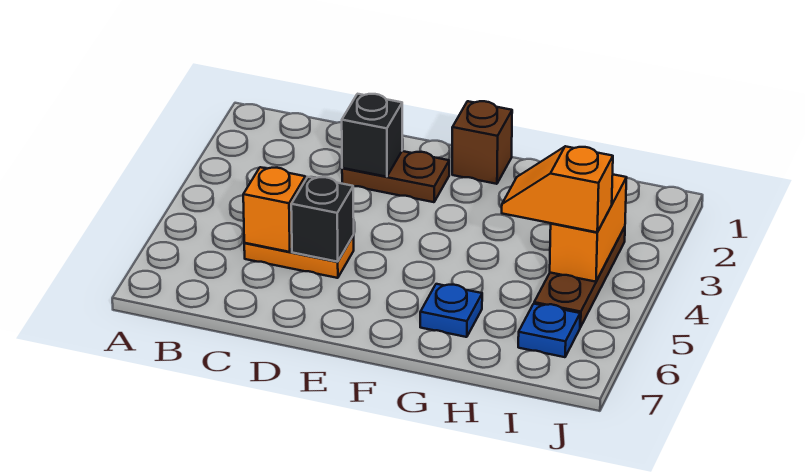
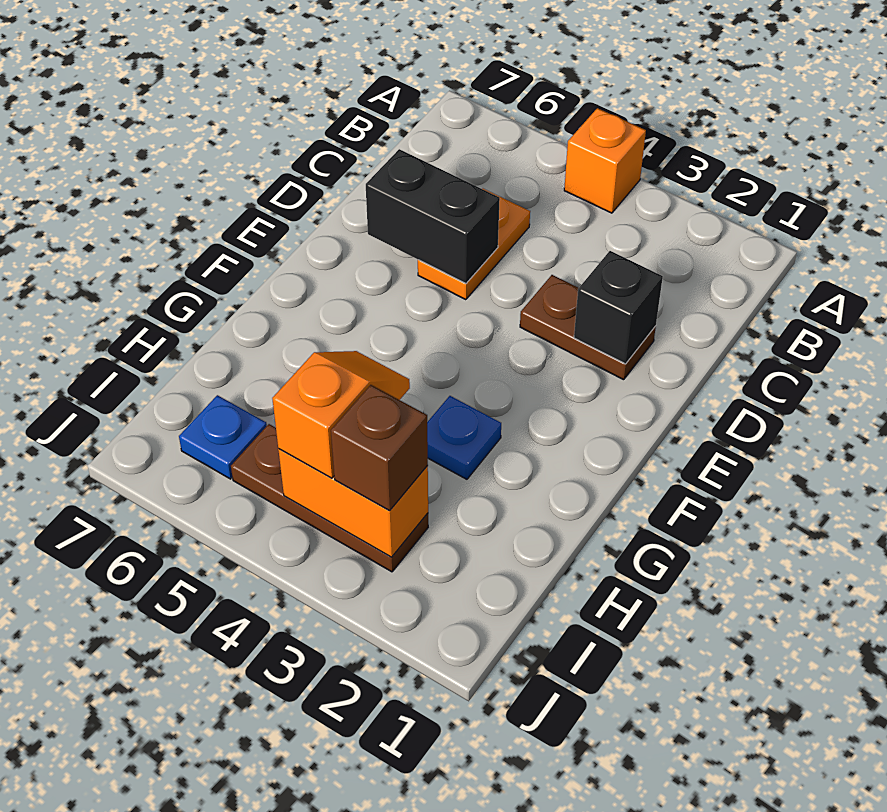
orange brick C5 level 2 -> orange brick A4 level 1
brown plate D2:E2 level 1 -> brown plate D2:D3 level 1
black brick D5 level 2 -> black brick D5:D6 level 2
brown brick F1 level 1 -> brown brick I3 level 3
blue plate G6 level 1 -> blue plate G3 level 1

